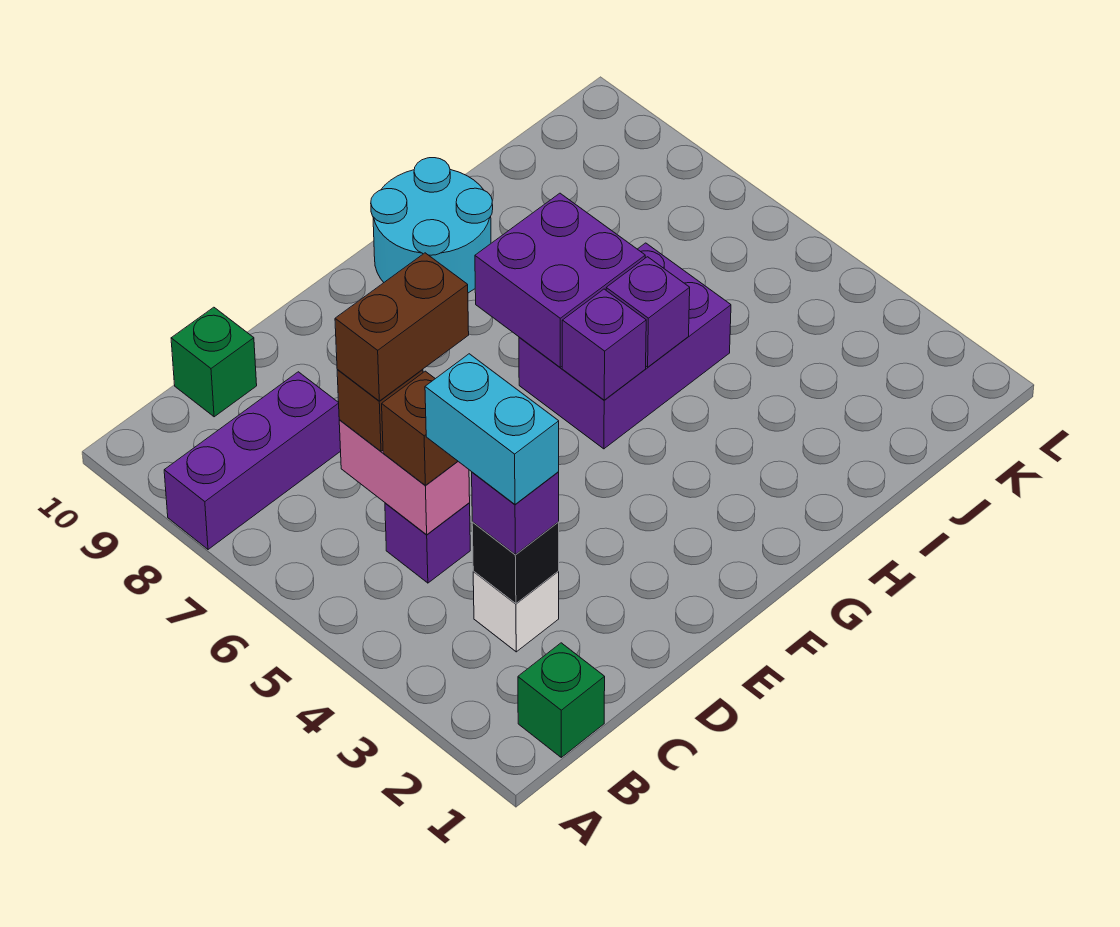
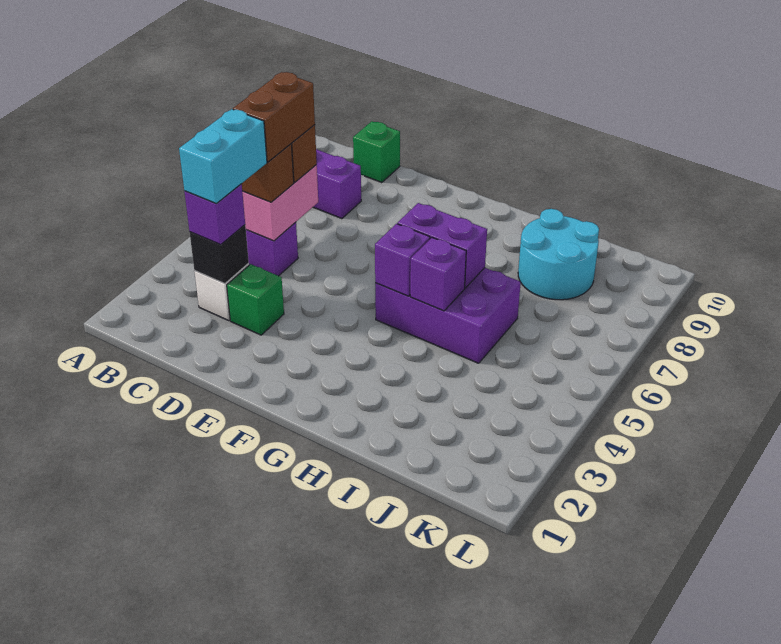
green brick B1 level 1 -> green brick D3 level 1
brown brick C6:D6 level 4 -> brown brick C5:C6 level 4
purple brick G6:H7 level 2 -> purple brick G6:H6 level 2
cyan round brick G9:H10 level 1 -> cyan round brick I8:J9 level 1

